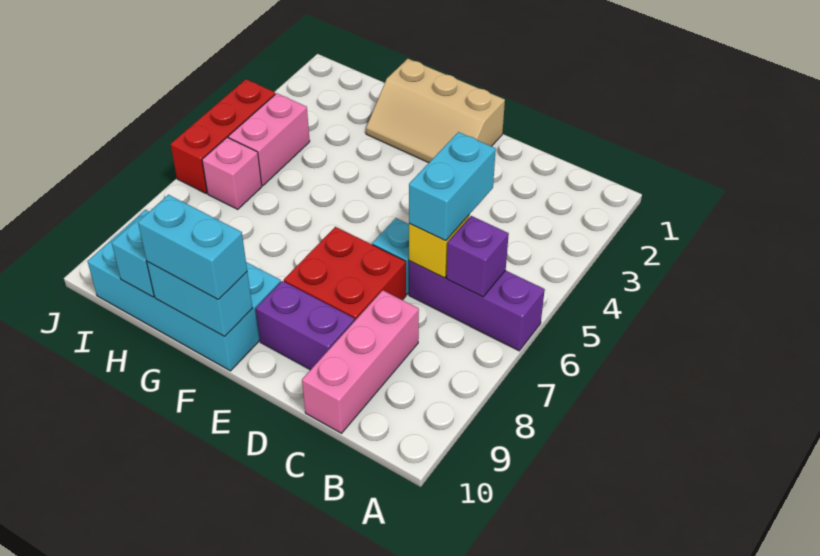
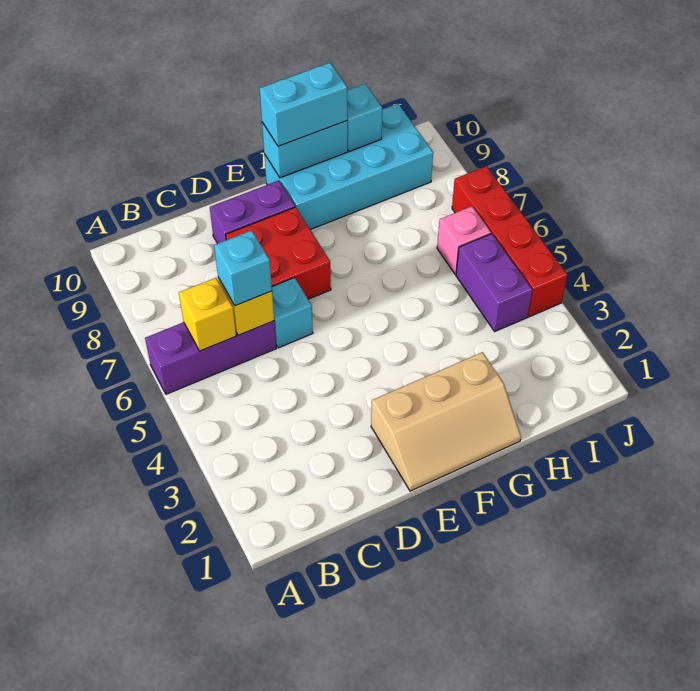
purple brick B6 level 2 -> yellow brick B6 level 2
cyan brick C5:C6 level 3 -> cyan brick C6 level 3
pink brick C8:C10 level 1 -> none
tan slope E1:G2 level 1 top 1 -> tan slope E1:G2 level 1 top 2
pink brick I4:I5 level 1 -> purple brick I4:I5 level 1
red brick J4:J6 level 1 -> red brick J4:J7 level 1

